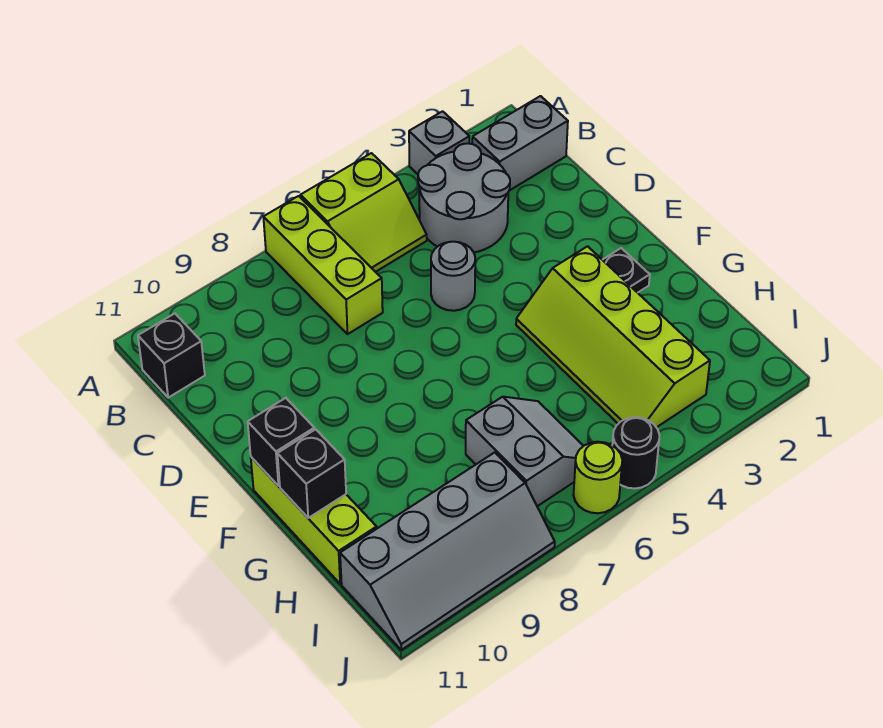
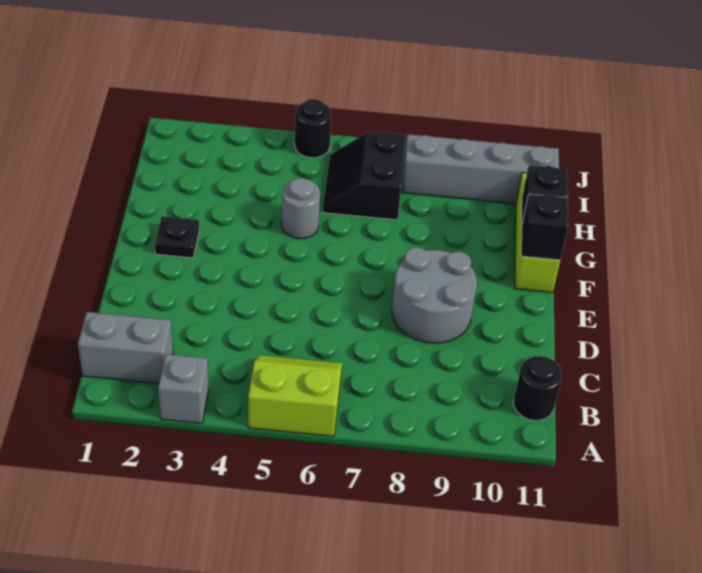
lime brick A7:C7 level 1 -> none
grey round brick B3:C4 level 1 -> grey round brick D8:E9 level 1
black brick B11 level 1 -> black round brick B11 level 1
grey round brick D5 level 1 -> grey round brick G5 level 1
lime slope F3:I4 level 1 top 3 -> none
grey slope H6:I7 level 1 top 7 -> black slope H6:I7 level 1 top 7
lime round brick J6 level 1 -> none

